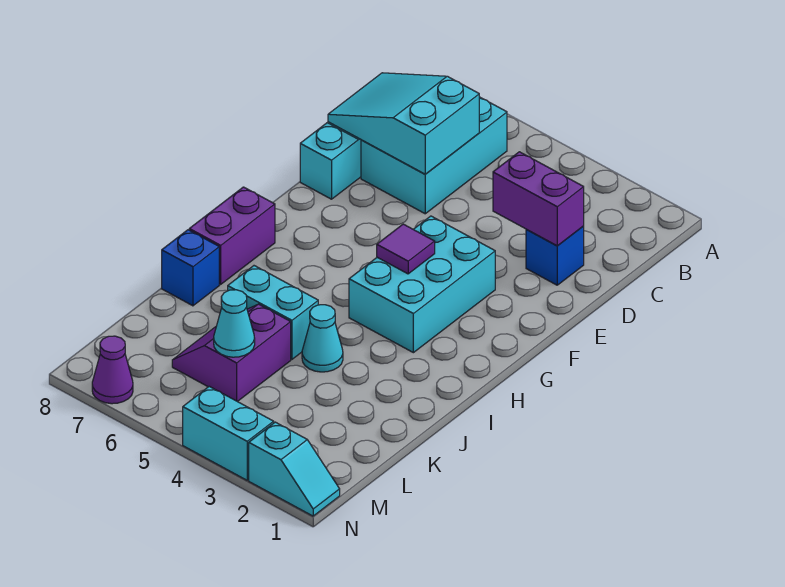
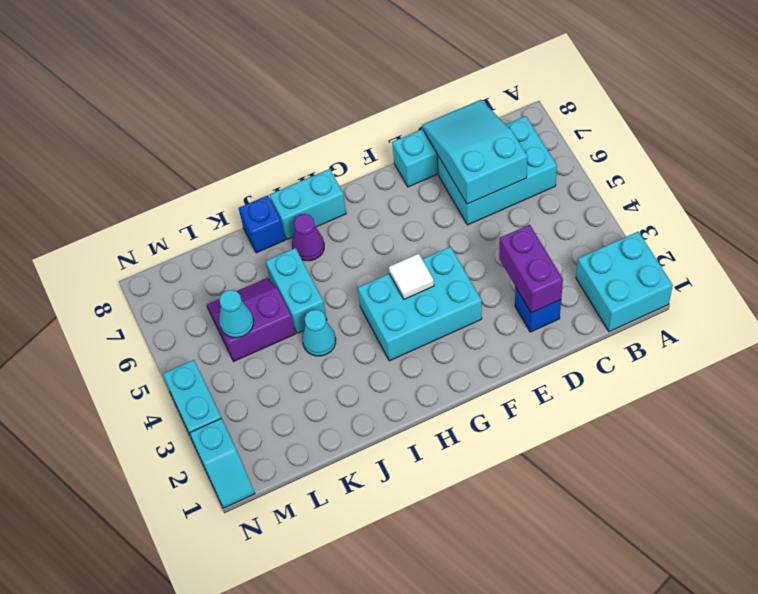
none -> cyan brick A1:B2 level 1
purple tile G4 level 2 -> white tile G4 level 2
purple brick H8:I8 level 1 -> cyan brick H8:I8 level 1
purple cone N7 level 1 -> purple cone I7 level 1

